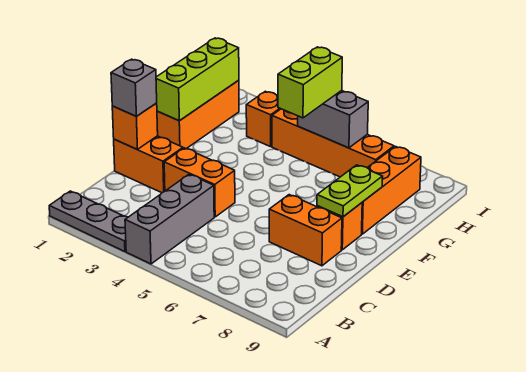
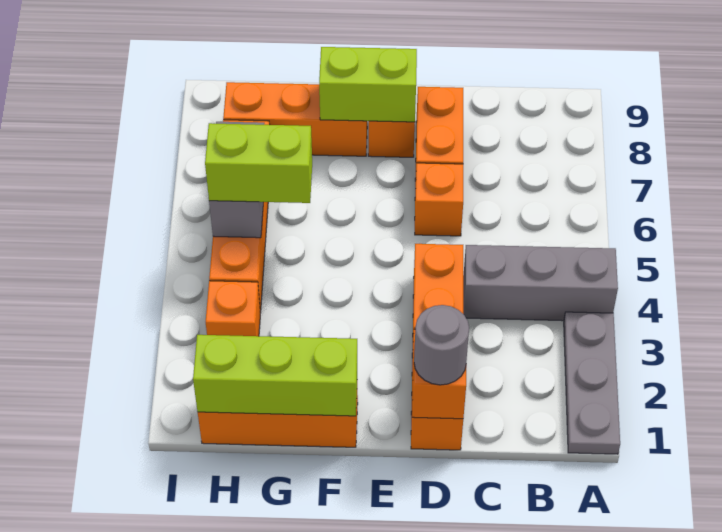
grey brick D1 level 3 -> grey round brick D1 level 3
none -> orange brick D6 level 1
lime plate E8:F8 level 2 -> lime brick E8:F8 level 2

